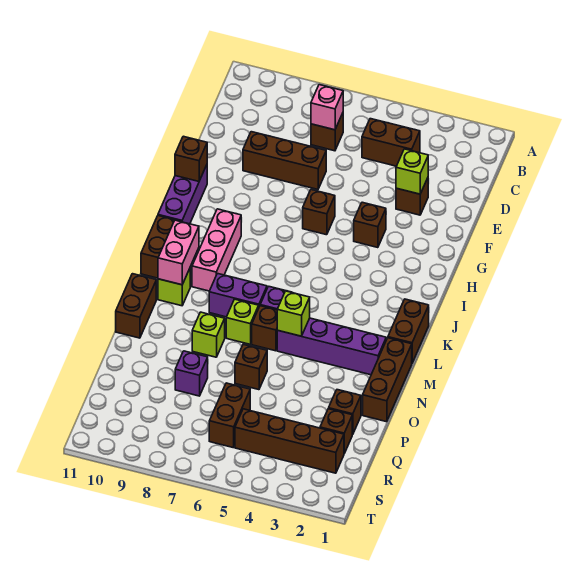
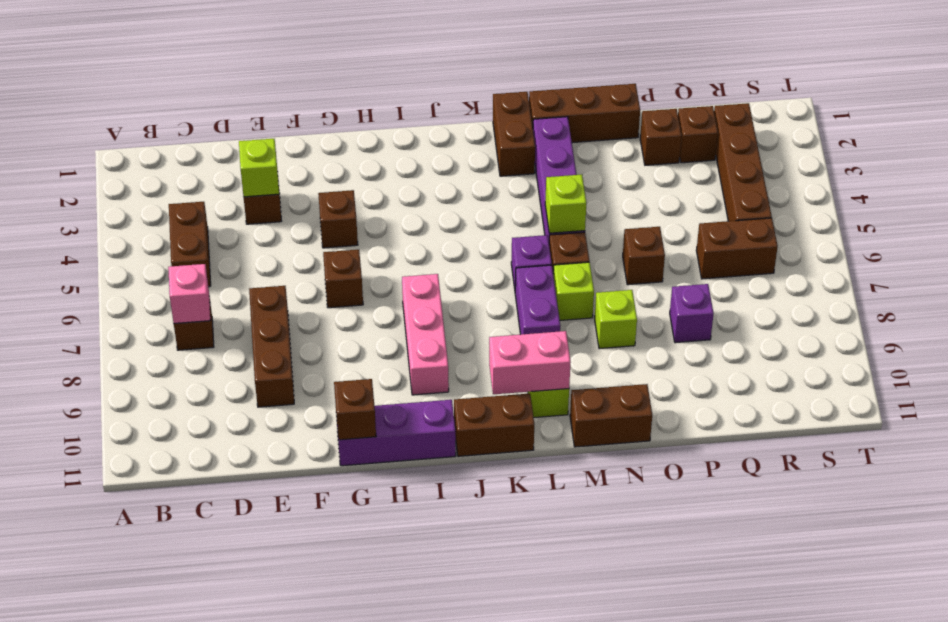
pink brick I9:K9 level 1 -> pink brick I7:I9 level 1
brown brick K1:L1 level 1 -> brown brick L1:L2 level 1

